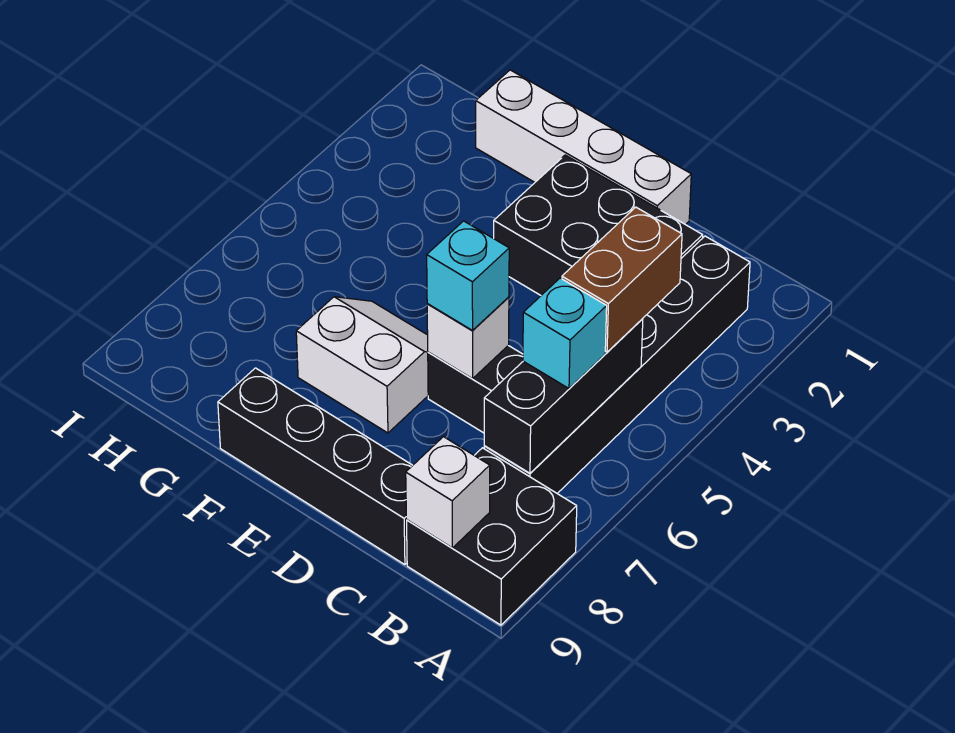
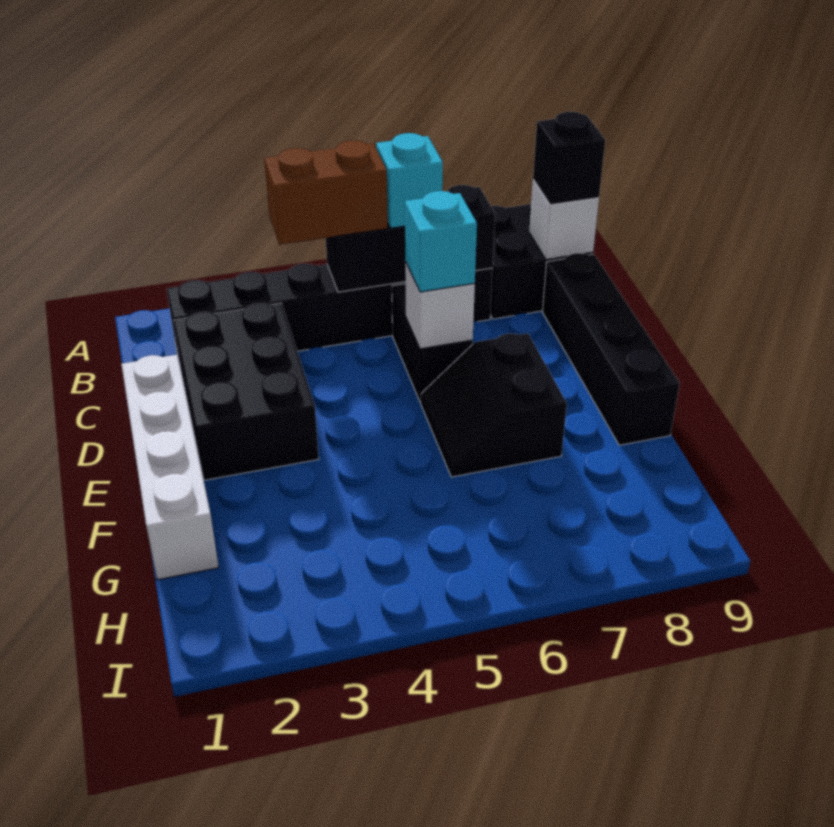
none -> black brick B9 level 3
white slope E6:F7 level 1 top 7 -> black slope E6:F7 level 1 top 7

